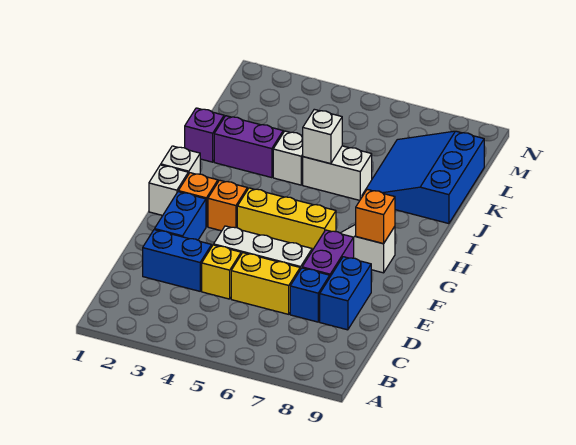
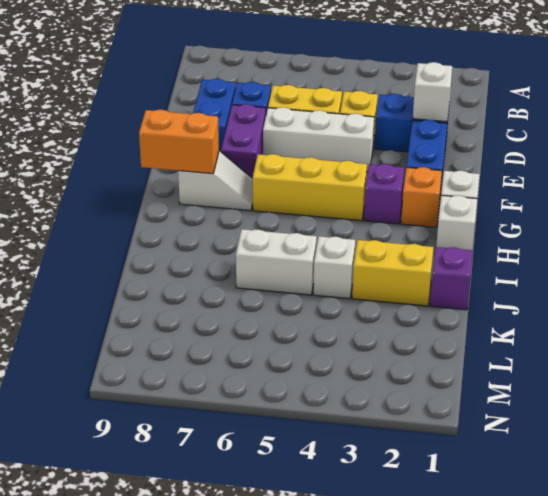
orange brick G3 level 1 -> purple brick G3 level 1
orange brick G8 level 2 -> orange brick G8:G9 level 2
purple brick J2:J3 level 1 -> yellow brick J2:J3 level 1
white brick J5 level 2 -> white brick D2 level 2
blue slope J7:L9 level 1 top 9 -> none

